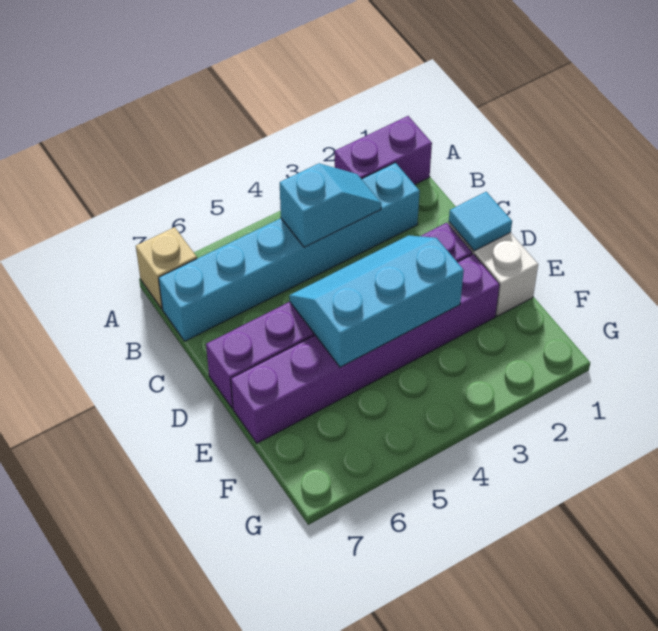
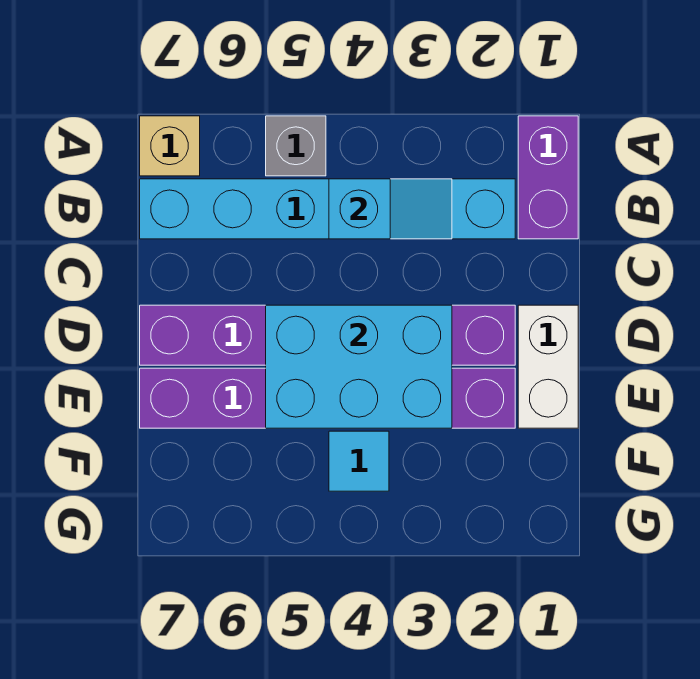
purple brick A1:A2 level 1 -> purple brick A1:B1 level 1
none -> grey brick A5 level 1
cyan tile D1 level 2 -> cyan tile F4 level 1
cyan slope D3:E5 level 2 top E -> cyan brick D3:E5 level 2

